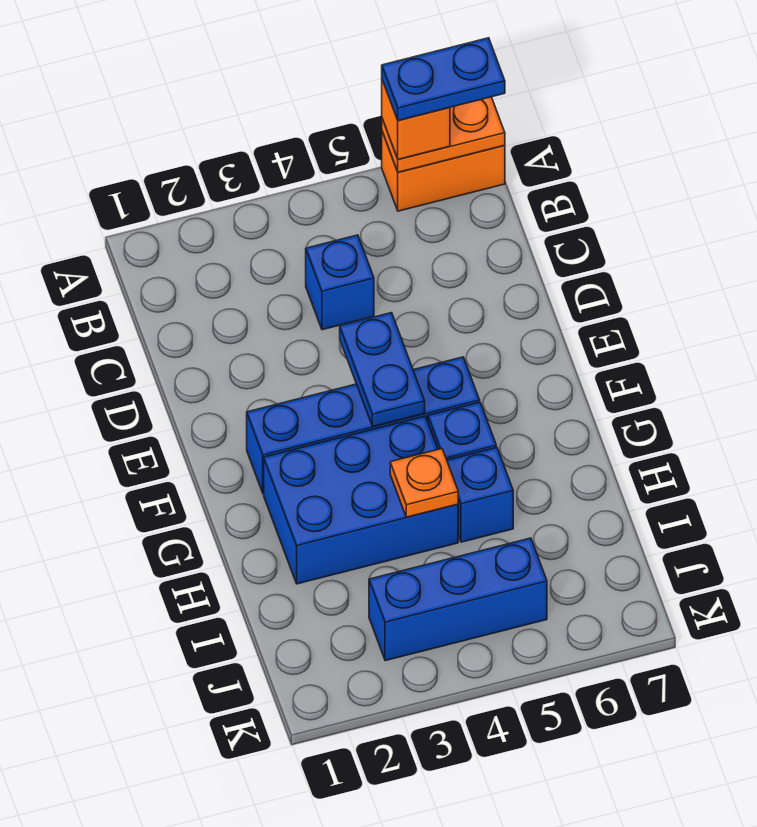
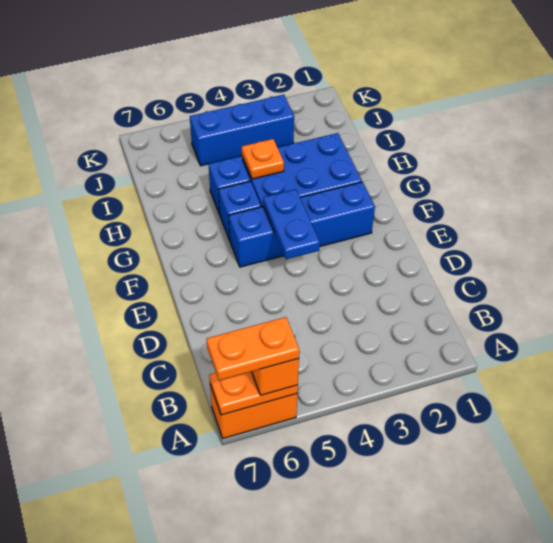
blue plate A6:A7 level 4 -> orange plate A6:A7 level 4
blue brick C4 level 1 -> none

